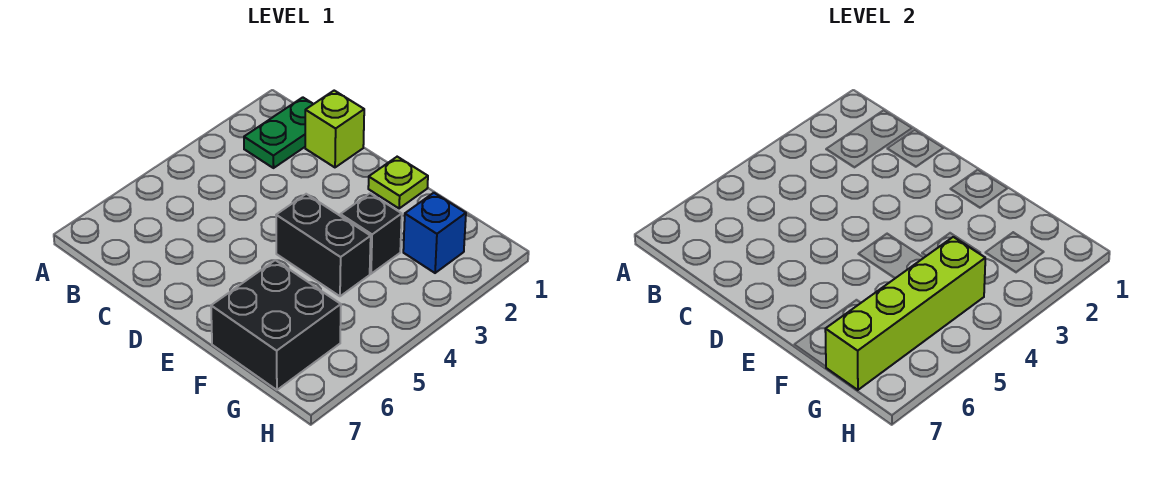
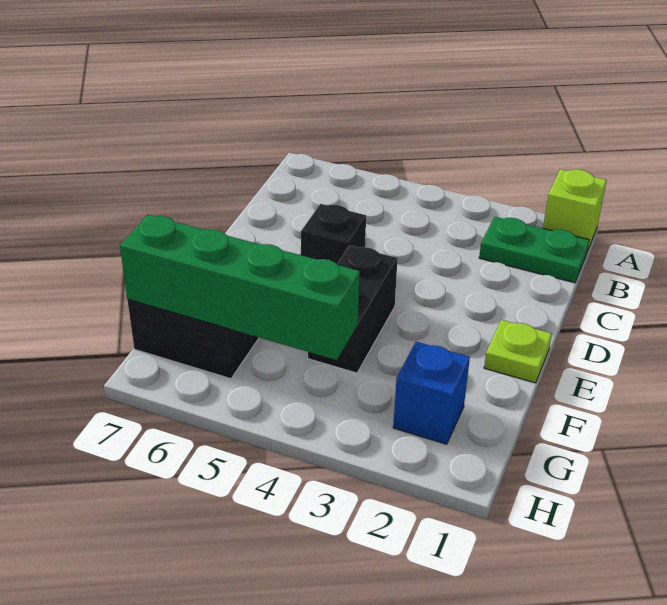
lime brick C1 level 1 -> lime brick A1 level 1
black brick F3 level 1 -> black brick D5 level 1
lime brick G4:G7 level 2 -> green brick G4:G7 level 2

